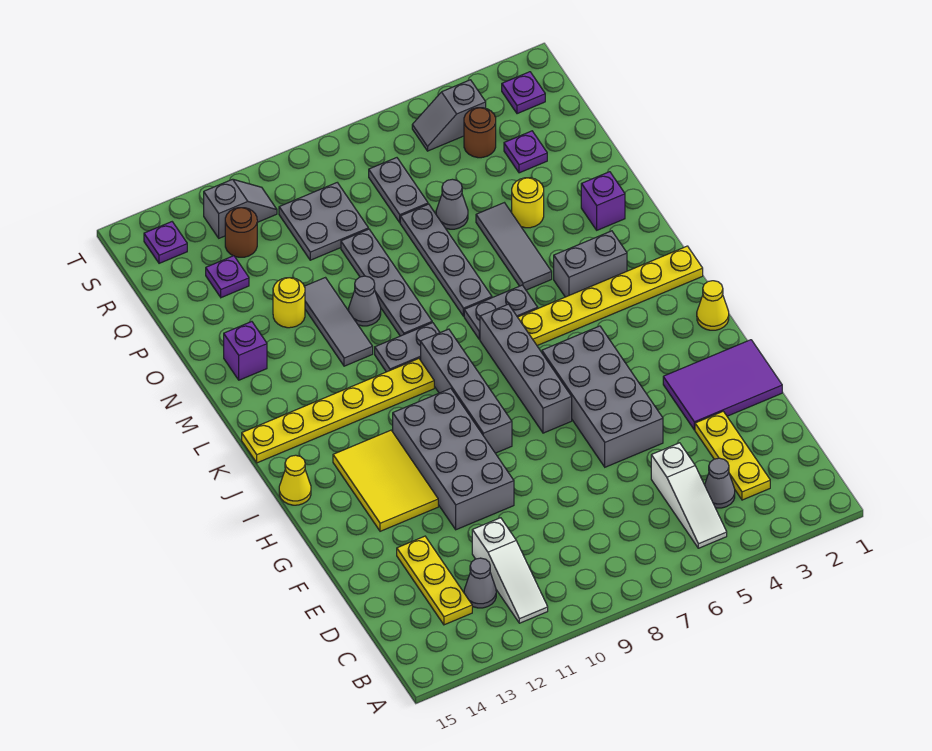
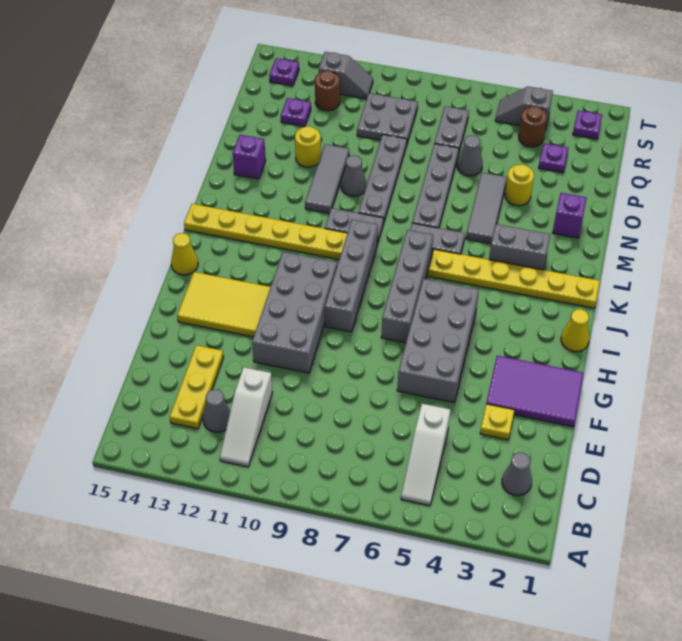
yellow plate C3:E3 level 1 -> yellow plate E3 level 1
grey cone C4 level 1 -> grey cone C2 level 1
yellow tile G12:I13 level 1 -> yellow tile G12:H14 level 1

